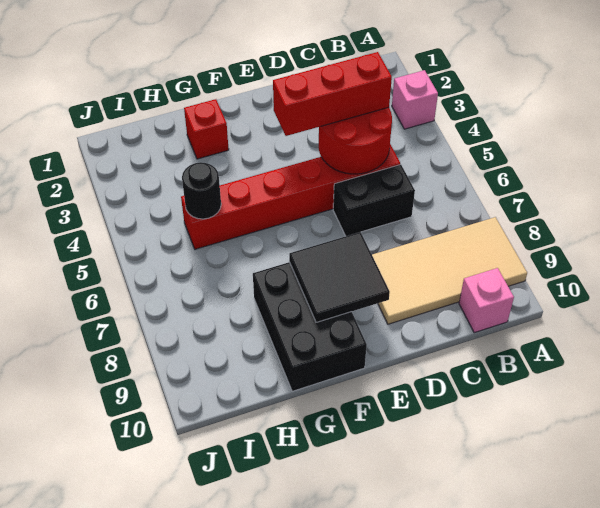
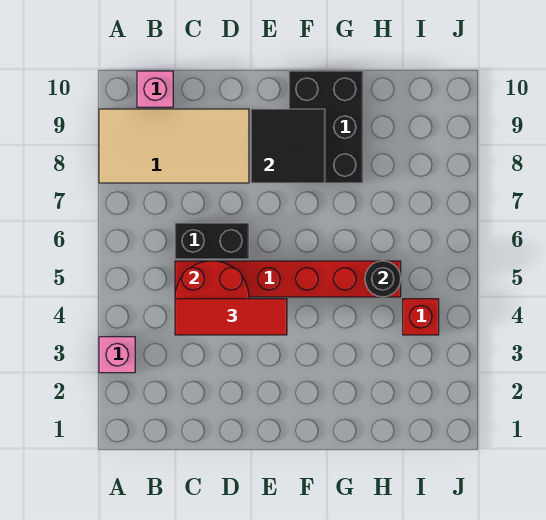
red brick C4:E4 level 3 -> red tile C4:E4 level 3
red brick G2 level 1 -> red brick I4 level 1

